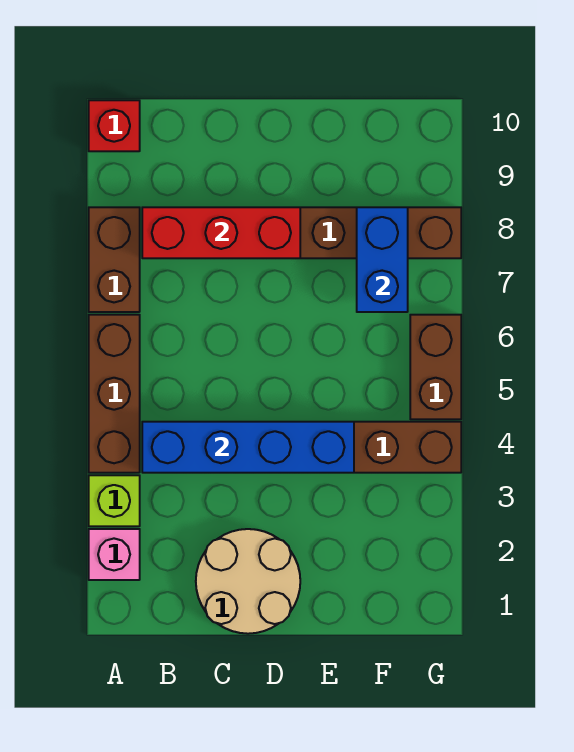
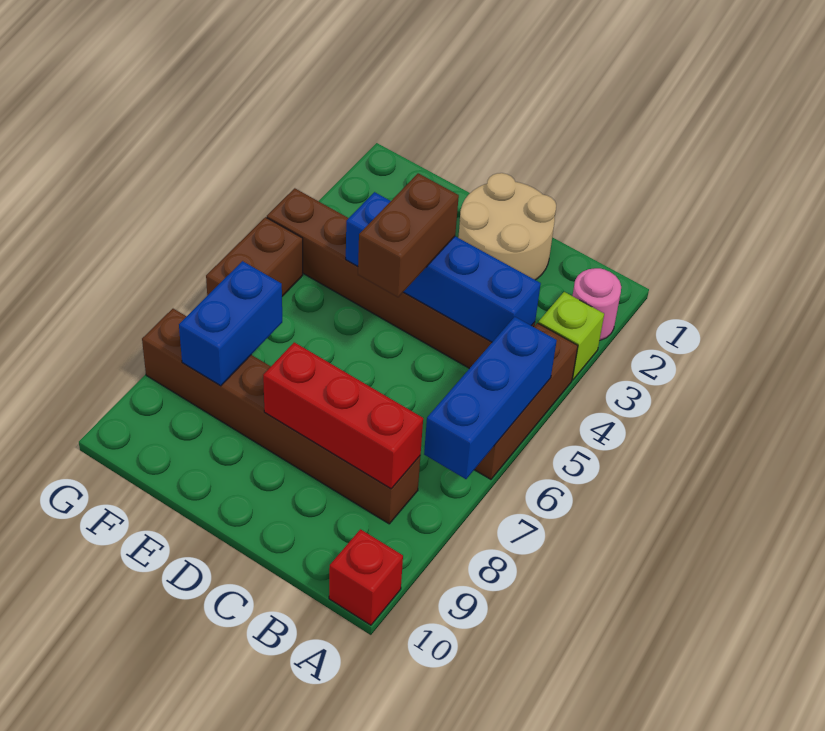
pink brick A2 level 1 -> pink round brick A2 level 1
none -> blue brick A5:A7 level 2
brown brick A7:A8 level 1 -> brown brick D4:D5 level 3

